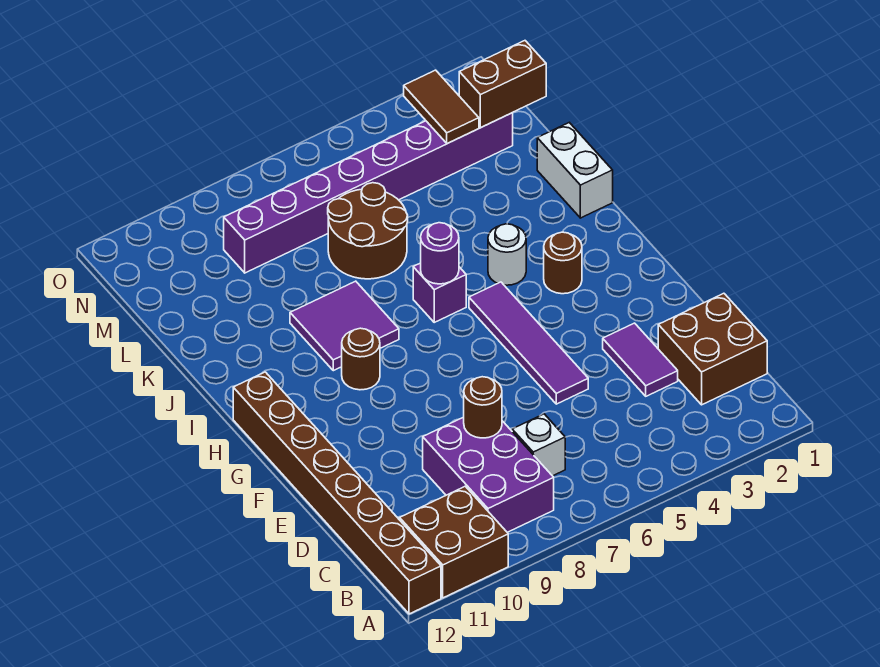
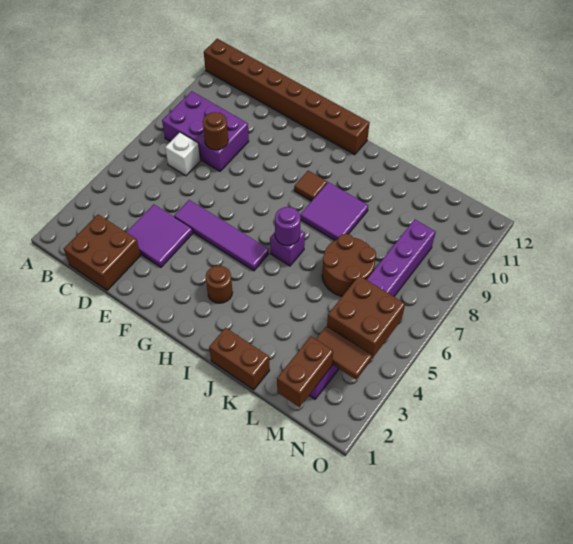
brown brick A10:B11 level 1 -> brown brick M4:N5 level 2
purple tile D3:E3 level 1 -> purple tile D3:E4 level 1
brown round brick H9 level 1 -> brown tile H9 level 1
white round brick I4 level 1 -> none
white brick J1:K1 level 1 -> brown brick J1:K1 level 1

